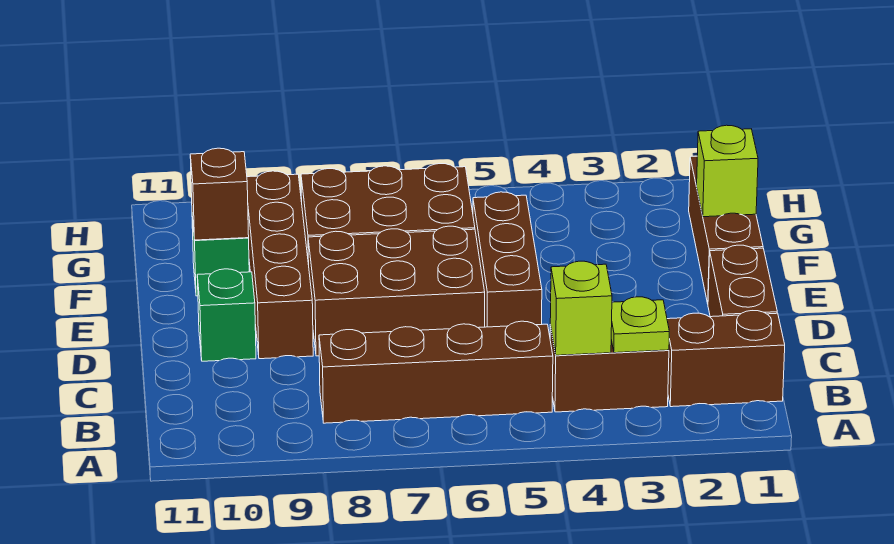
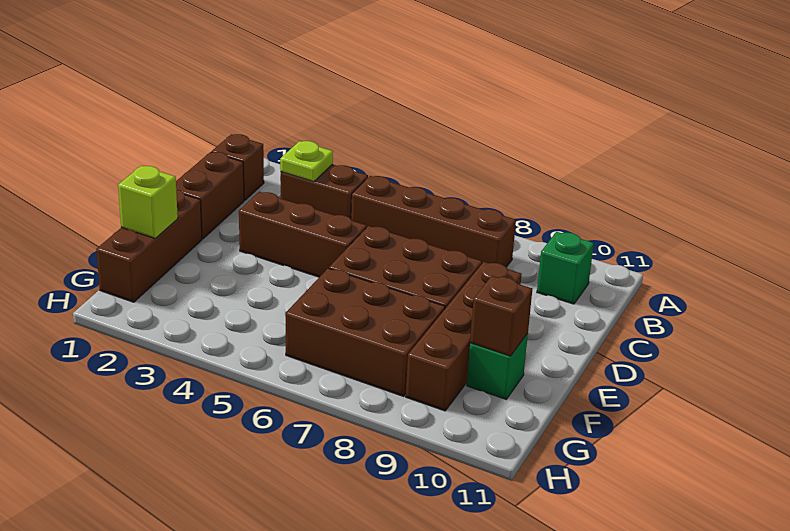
brown brick B1:B2 level 1 -> brown brick B1 level 1
lime brick B4 level 2 -> none
brown brick D5:F5 level 1 -> brown brick D3:D5 level 1
green brick D10 level 1 -> green brick B10 level 1

